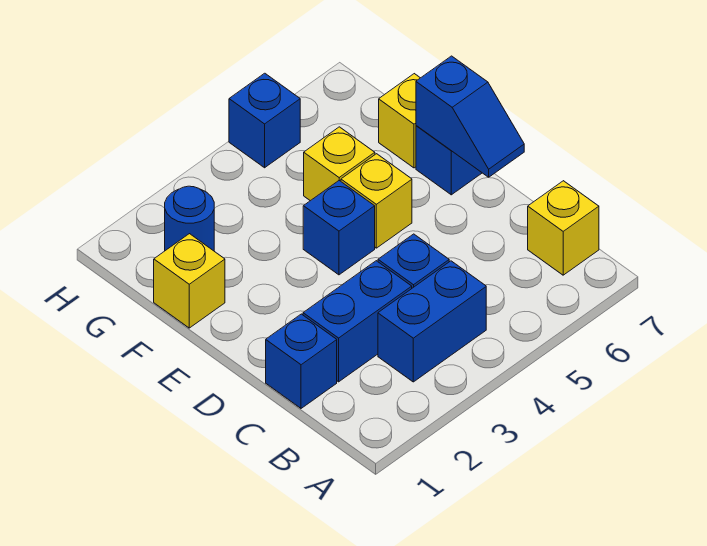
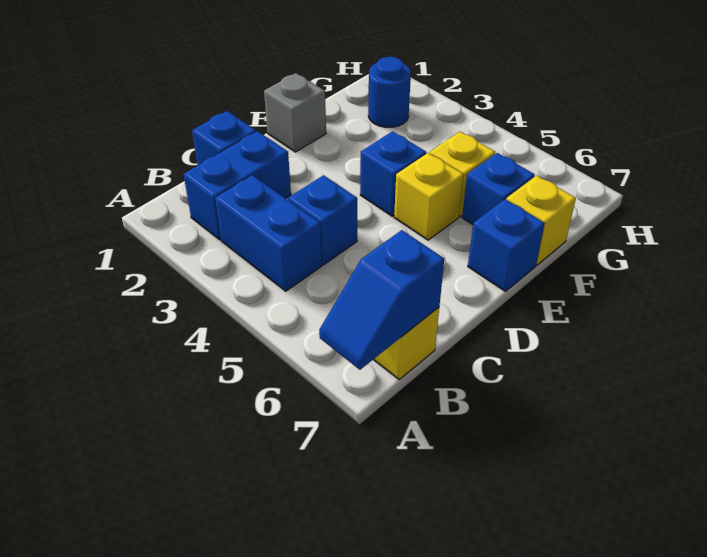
blue brick C2:C3 level 1 -> blue brick B2:C2 level 1
blue slope D7:E7 level 2 top E -> blue slope A7:B7 level 2 top B
none -> grey brick E1 level 1
yellow brick F1 level 1 -> none
blue brick H5 level 1 -> blue brick F6 level 1

